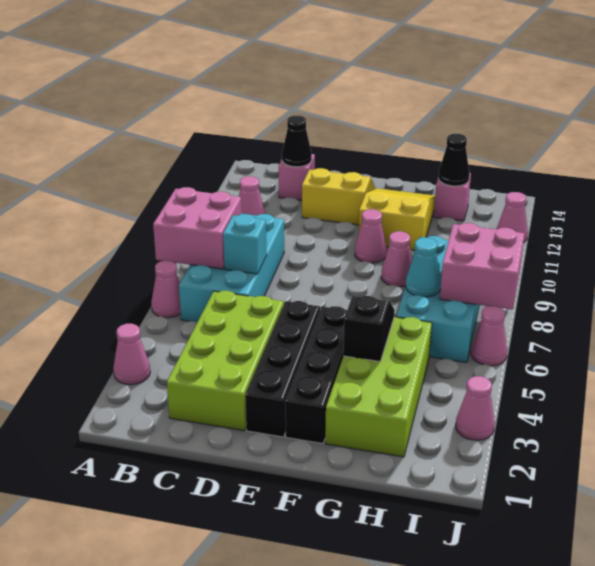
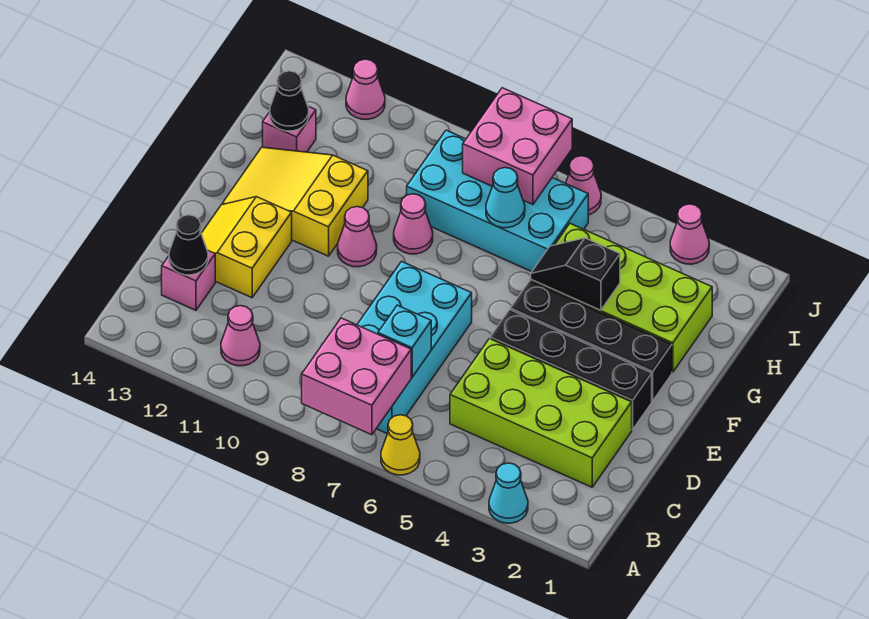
pink cone A3 level 1 -> cyan cone A3 level 1
pink cone A6 level 1 -> yellow cone A6 level 1
cyan brick B6:C9 level 1 -> cyan brick B7:E8 level 1

